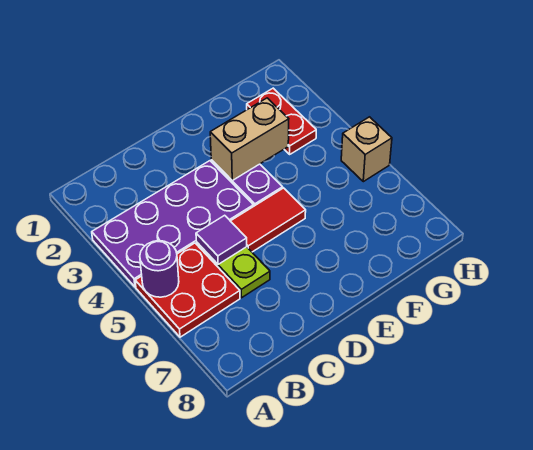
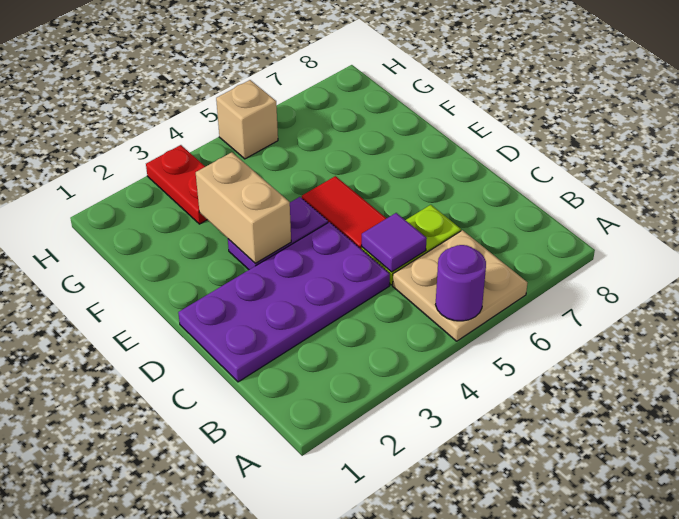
purple plate A3:D4 level 1 -> purple plate C1:D4 level 1
red plate A5:B6 level 1 -> tan plate A5:B6 level 1
red plate G2:G3 level 1 -> red plate G3:H3 level 1

